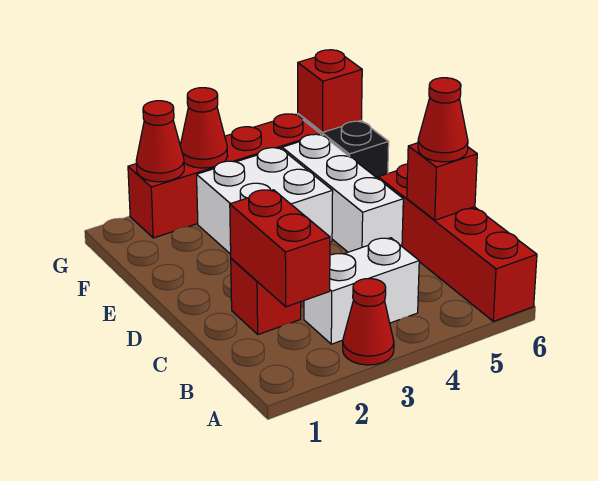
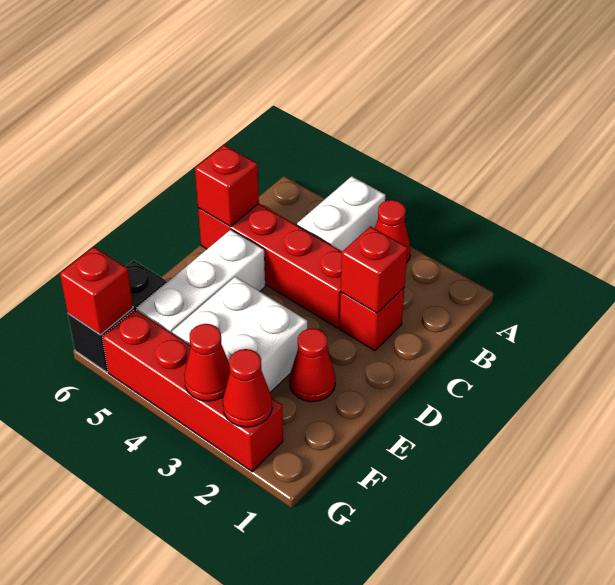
red brick A6:D6 level 1 -> red brick C3:C6 level 1
red brick B2:C2 level 2 -> red brick C2 level 2
white brick B3:B4 level 1 -> white brick A4:B4 level 1
red cone C6 level 3 -> red cone E2 level 1

